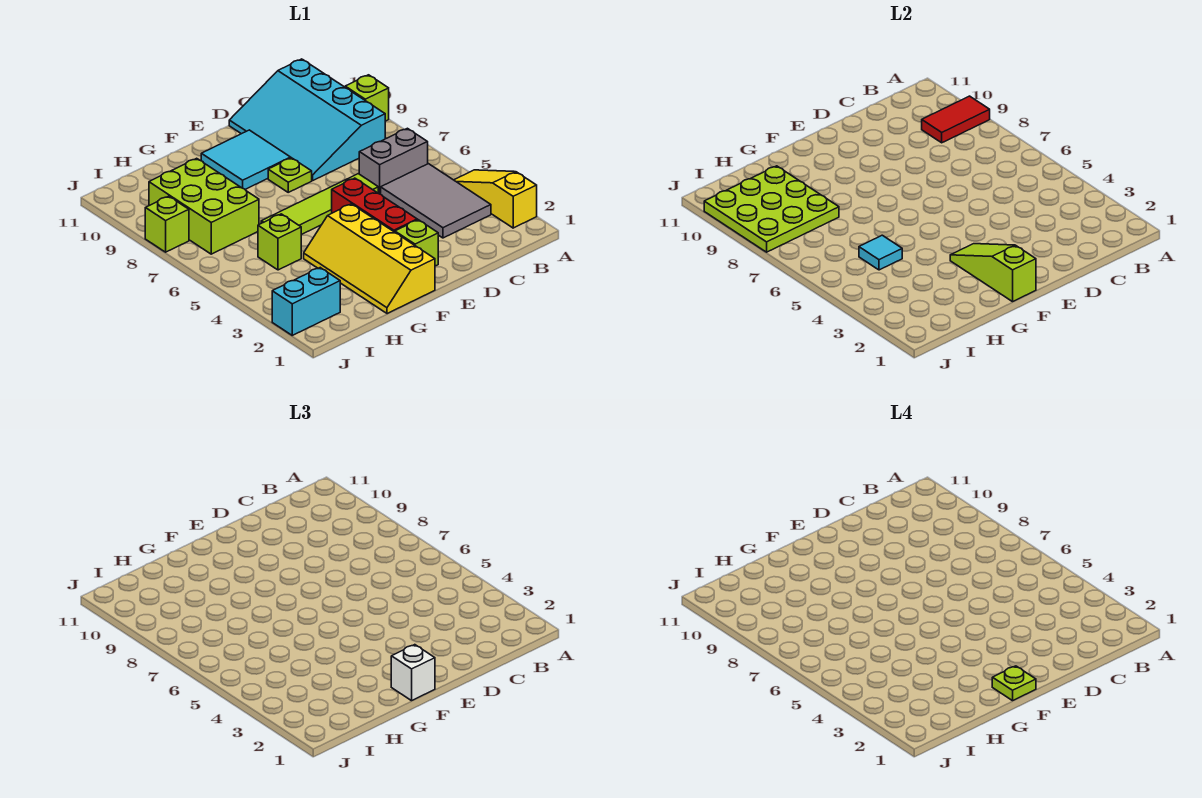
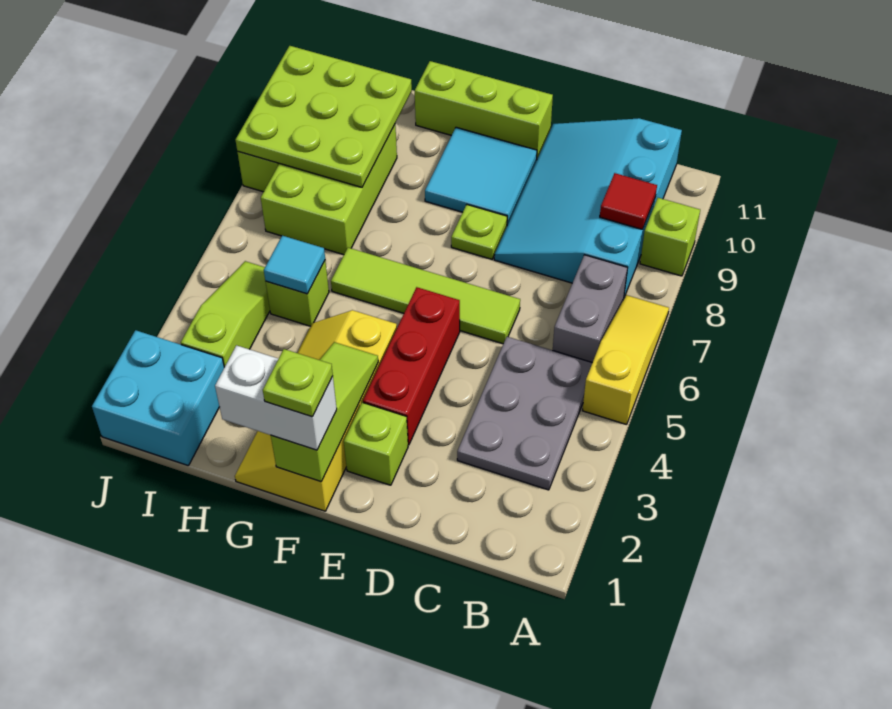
yellow slope A2:A4 level 1 top 2 -> yellow slope A5:A7 level 1 top 5
red tile A9:B9 level 2 -> red tile B9 level 2
grey tile B3:C5 level 1 -> grey plate B3:C5 level 1
grey brick B6:C6 level 1 -> grey brick B6:B7 level 1
none -> lime brick E11:G11 level 1
white brick F1 level 3 -> white brick F1:G1 level 3
cyan brick I2:J2 level 1 -> cyan brick I1:J2 level 1
none -> lime slope I3:I5 level 1 top 3

